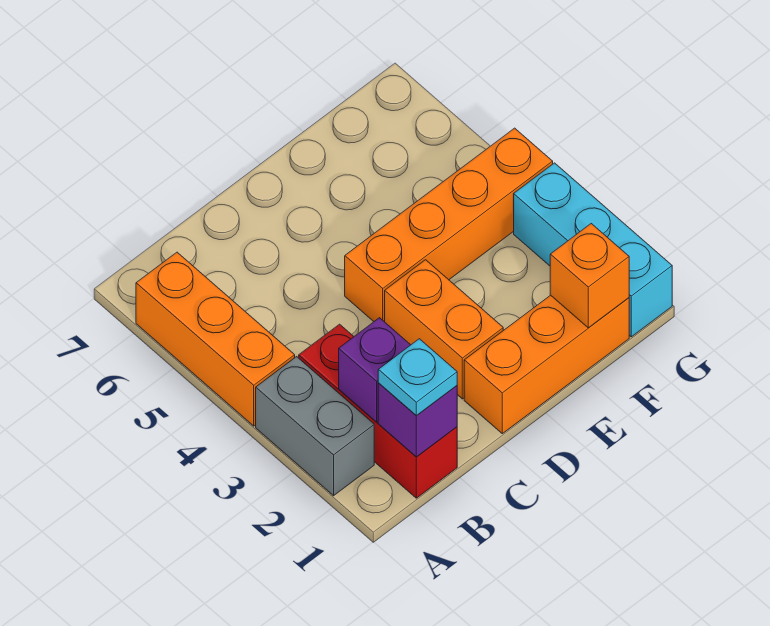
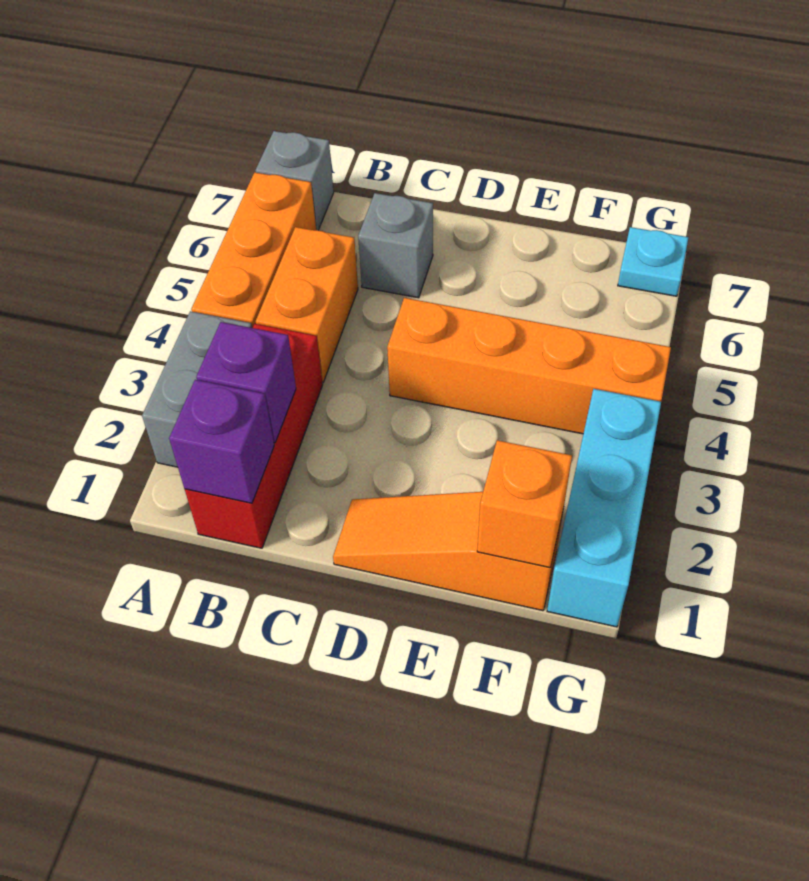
none -> grey brick A7 level 1
cyan plate B1 level 3 -> cyan plate G7 level 1
none -> grey brick C6 level 1
orange brick D1:F1 level 1 -> orange slope D1:F1 level 1 top F
orange brick D2:D3 level 1 -> orange brick B4:B5 level 1

